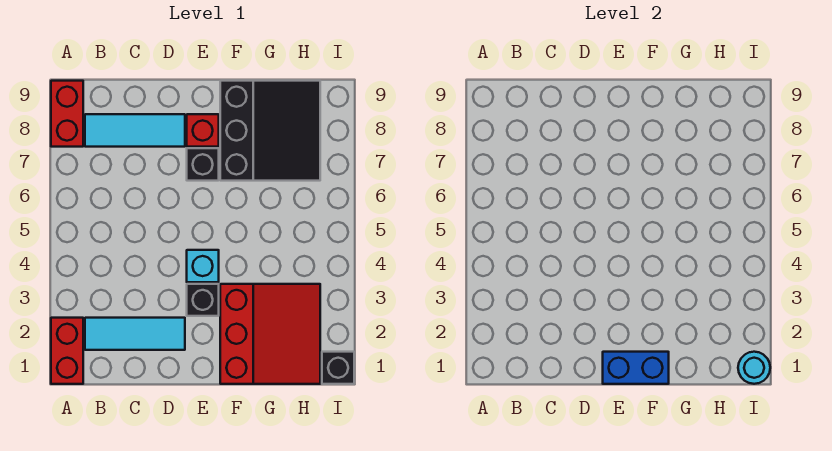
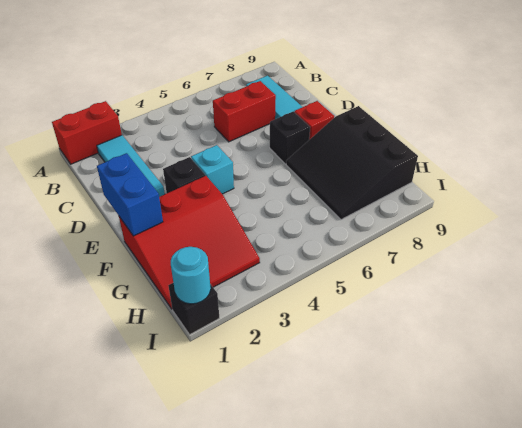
red brick A8:A9 level 1 -> red brick C6:C7 level 1
black slope F7:H9 level 1 top F -> black slope F7:H9 level 1 top 9

